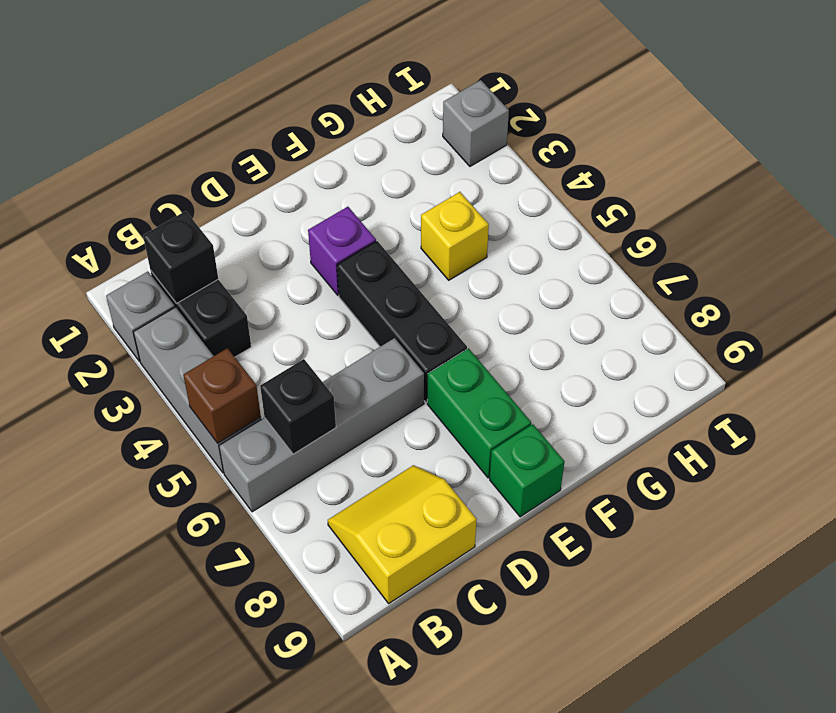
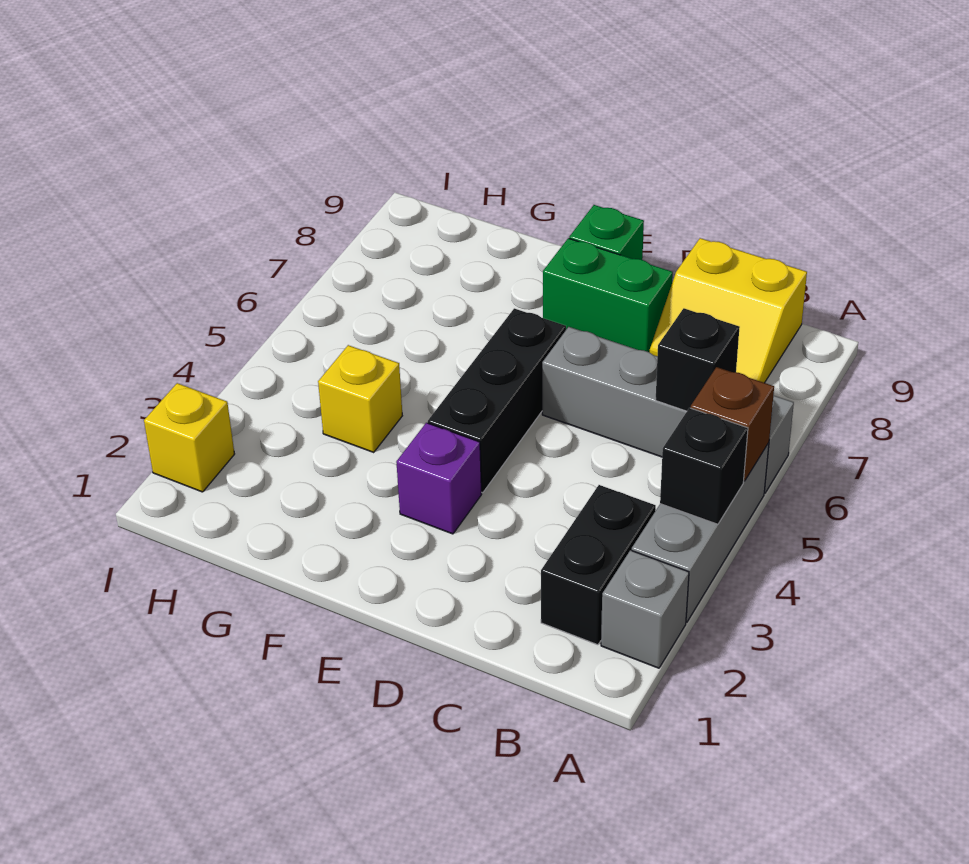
black brick B2 level 2 -> black brick A4 level 2
green brick E7:E8 level 1 -> green brick D8:E8 level 1
grey brick I2 level 1 -> yellow brick I2 level 1

